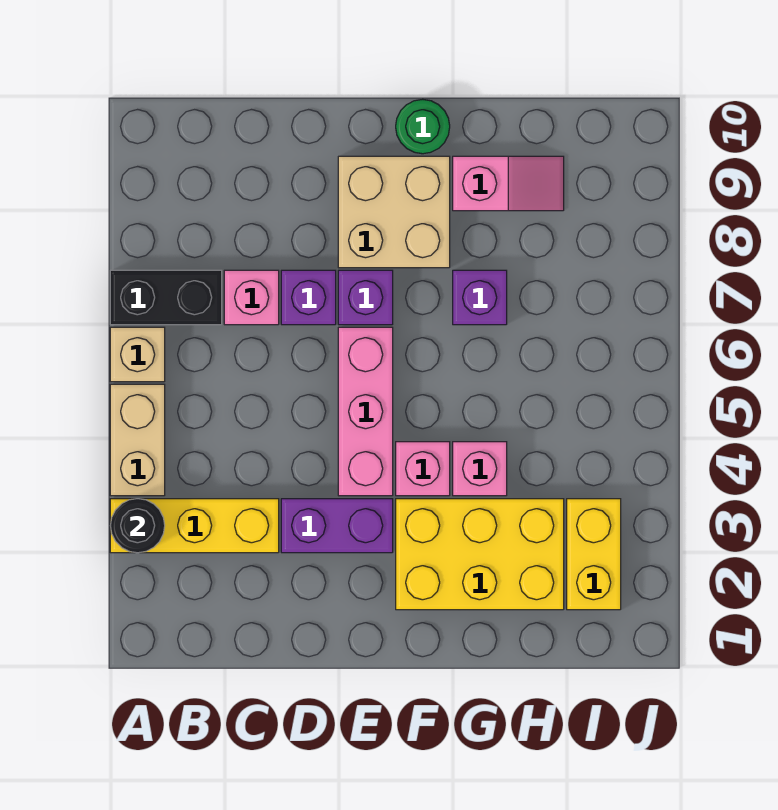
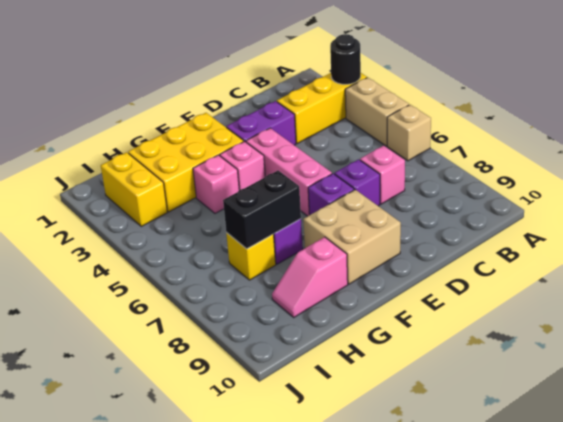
black brick A7:B7 level 1 -> black brick G7:H7 level 2
green round brick F10 level 1 -> none
none -> yellow brick H7 level 1

